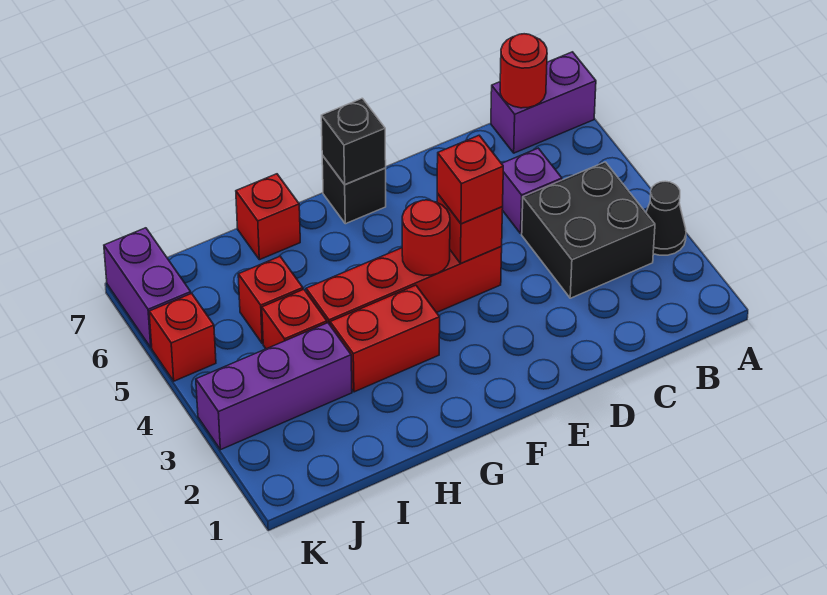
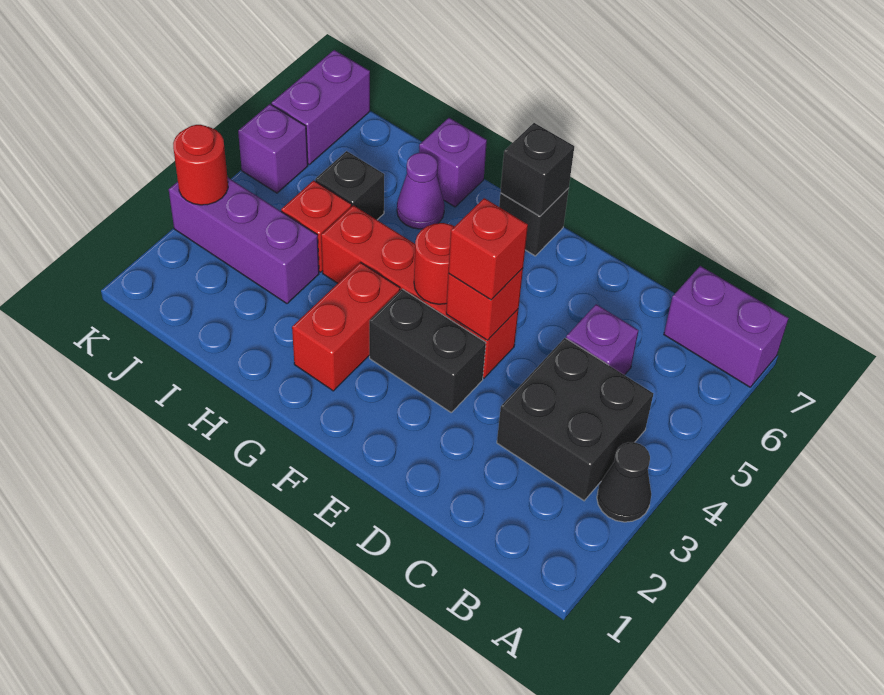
red round brick B7 level 2 -> red round brick K3 level 2
none -> black brick E3:F3 level 1
red brick G3:H3 level 1 -> red brick G2:G3 level 1
none -> purple cone H6 level 1
red brick H7 level 1 -> purple brick H7 level 1
red brick I5 level 1 -> black brick I5 level 1
red brick K5 level 1 -> purple brick K5 level 1

